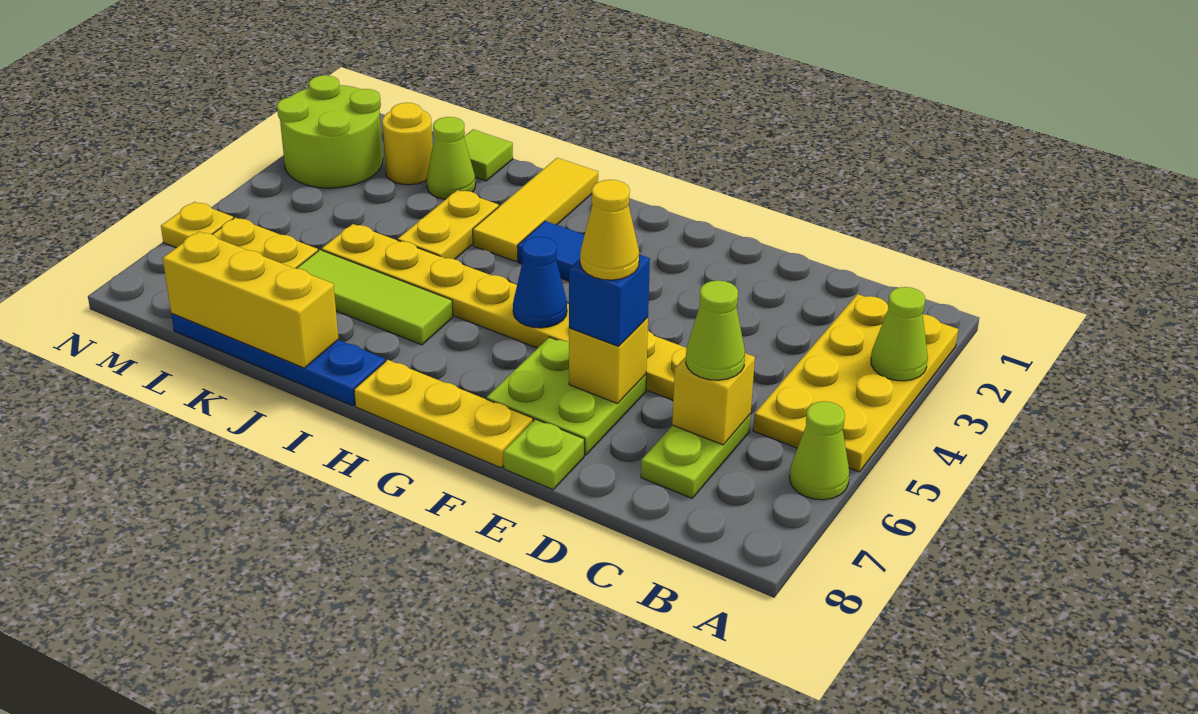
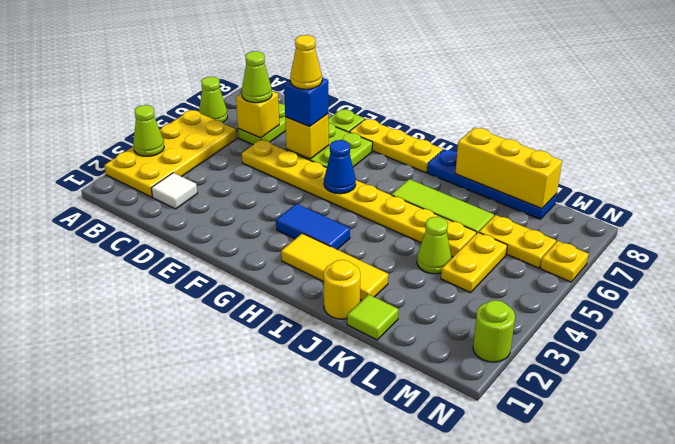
none -> white tile C2 level 1
yellow tile I1:I3 level 1 -> yellow tile H2:J2 level 1
yellow plate J3:J4 level 1 -> yellow plate L4:L5 level 1
lime cone K2 level 1 -> lime cone K4 level 1
yellow round brick L2 level 1 -> yellow round brick J1 level 1
lime round brick M2:N3 level 1 -> lime round brick N2 level 1

